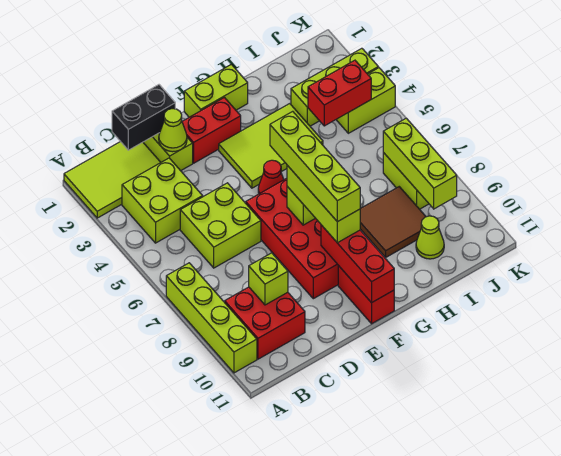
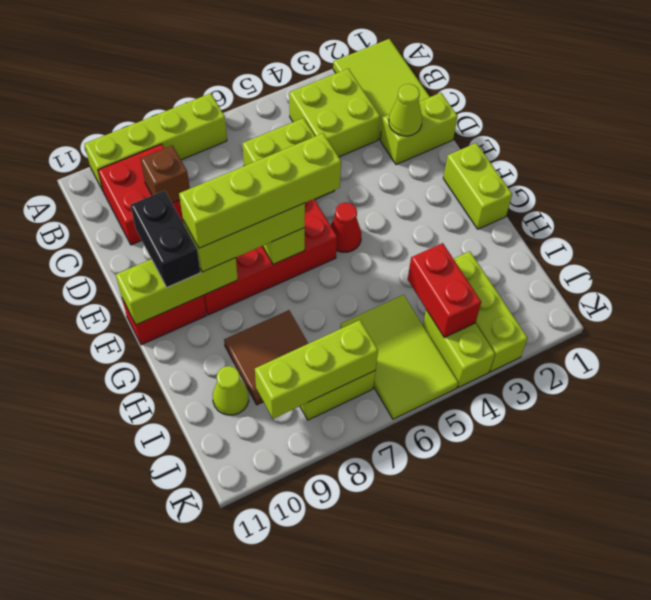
black brick C1:D1 level 2 -> black brick E10:F10 level 3
lime brick C9 level 2 -> brown brick C9 level 2
red brick E2:F2 level 1 -> none
lime tile F3:H4 level 1 -> lime tile I5:K6 level 1
red brick F9:F11 level 2 -> lime brick F9:F11 level 2

